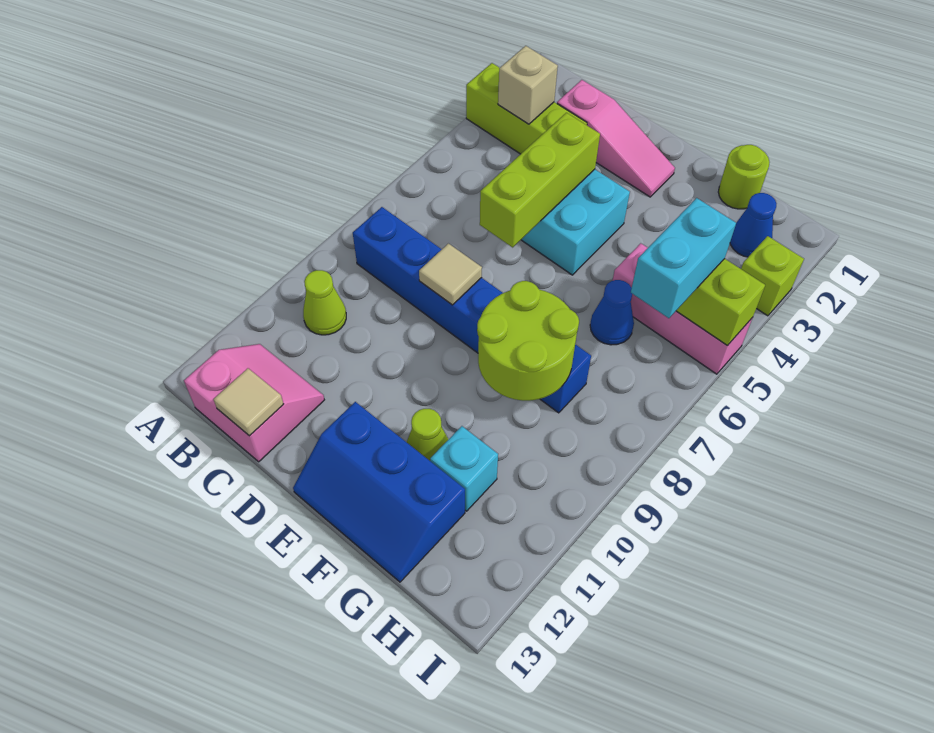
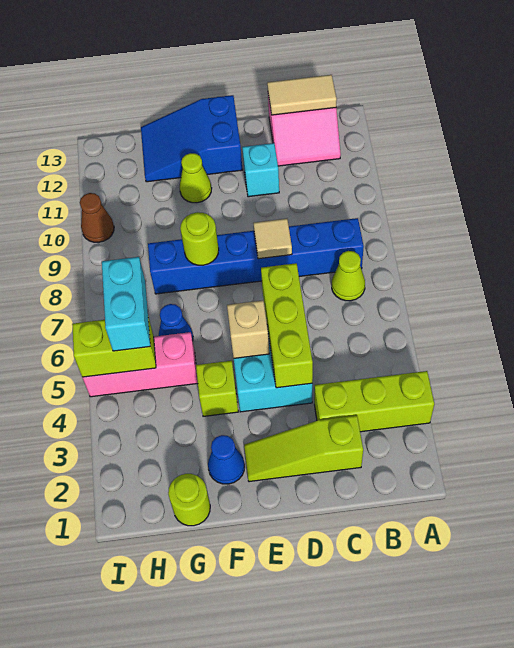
tan brick B3 level 2 -> tan brick E5 level 2
lime cone B10 level 1 -> lime cone B7 level 1
pink slope C2:E2 level 1 top C -> lime slope C2:E2 level 1 top C
tan tile C13 level 2 -> tan tile B13:C13 level 2
blue slope E12:G13 level 1 top 12 -> blue slope E12:G13 level 1 top E
lime round brick F8:G9 level 2 -> lime round brick F8 level 2
cyan brick G11 level 1 -> cyan brick D11 level 1
blue cone H2 level 1 -> blue cone F2 level 1
lime brick I3 level 1 -> lime brick F4 level 1
none -> brown cone I10 level 1

